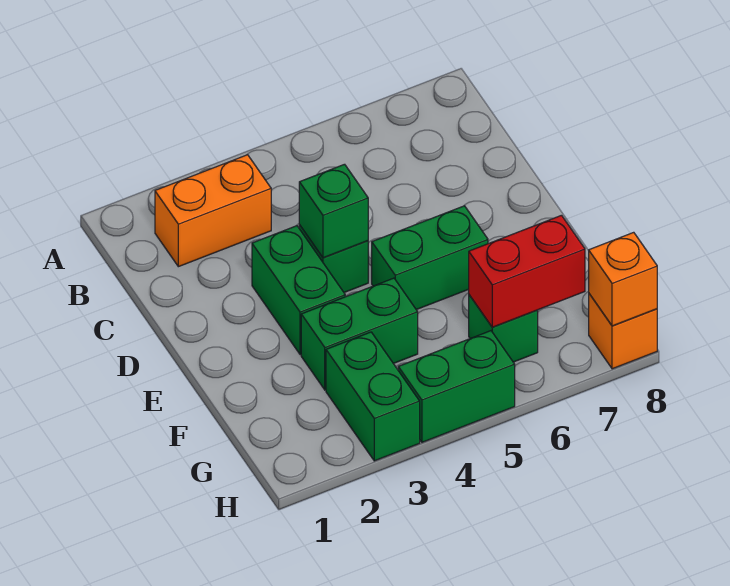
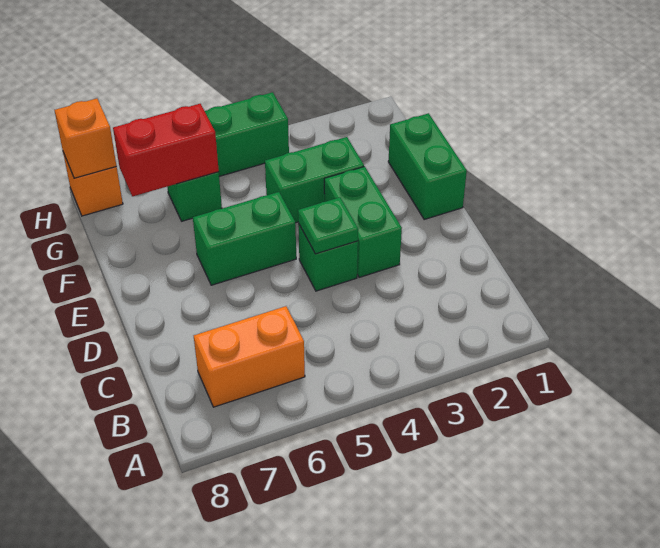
orange brick B2:B3 level 1 -> orange brick B6:B7 level 1
green brick D4 level 2 -> green plate D4 level 2
green brick G3:H3 level 1 -> green brick E1:F1 level 1

